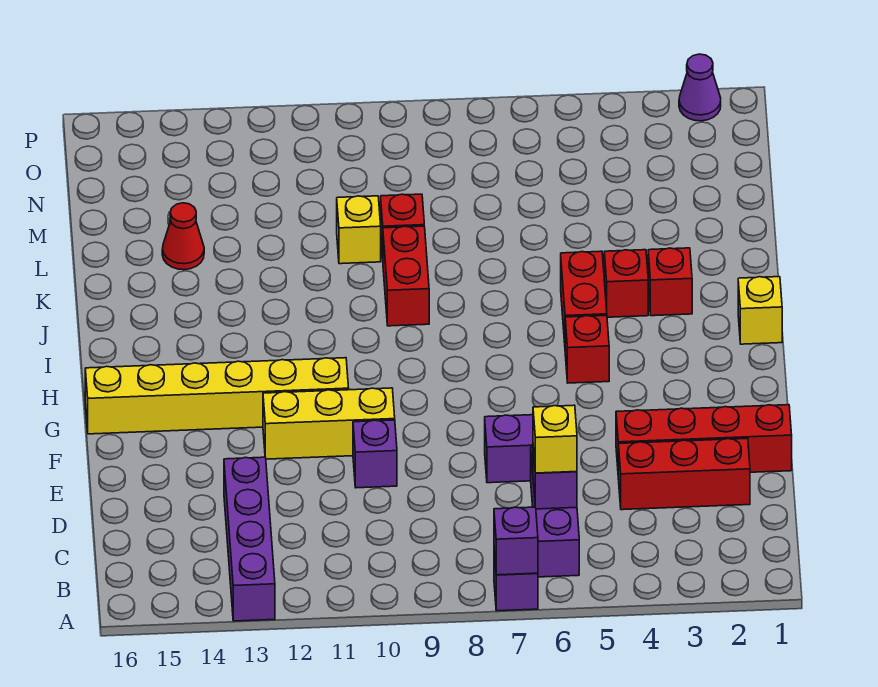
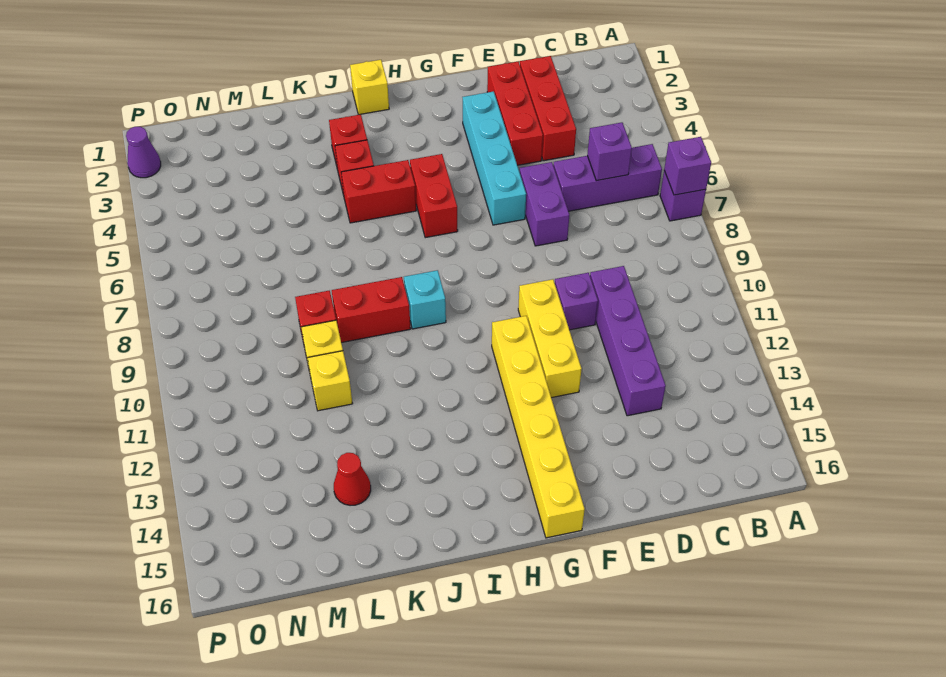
purple brick A13:D13 level 1 -> purple brick D10:D13 level 1
yellow brick C6 level 3 -> yellow brick L11 level 1
red brick E1:E4 level 1 -> red brick E2:E4 level 1
none -> cyan brick F3:F6 level 1
red brick H5 level 1 -> red brick H5:H6 level 1
none -> cyan brick I9 level 1

